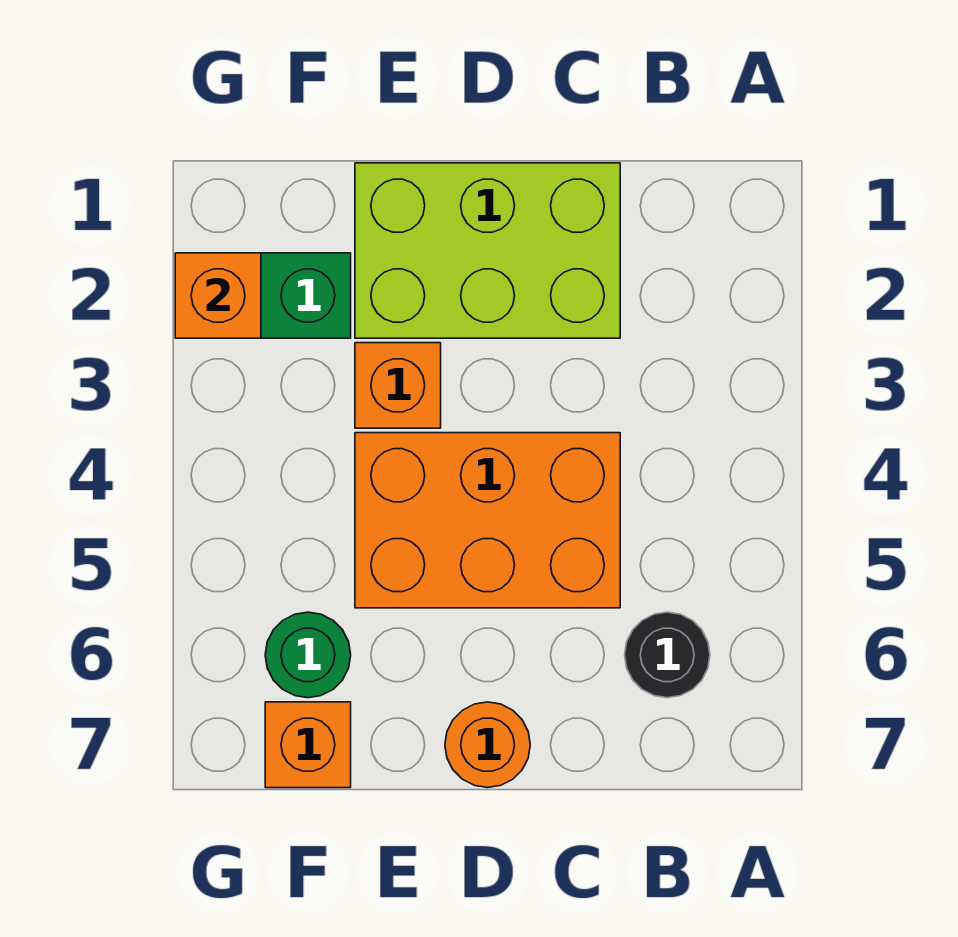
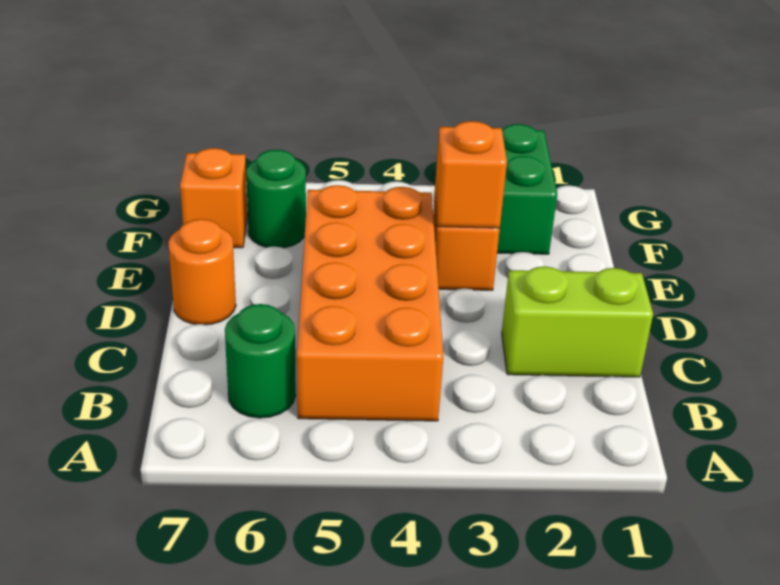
black round brick B6 level 1 -> green round brick B6 level 1
lime brick C1:E2 level 1 -> lime brick C1:C2 level 1
orange brick C4:E5 level 1 -> orange brick B4:E5 level 1
orange brick G2 level 2 -> orange brick E3 level 2

